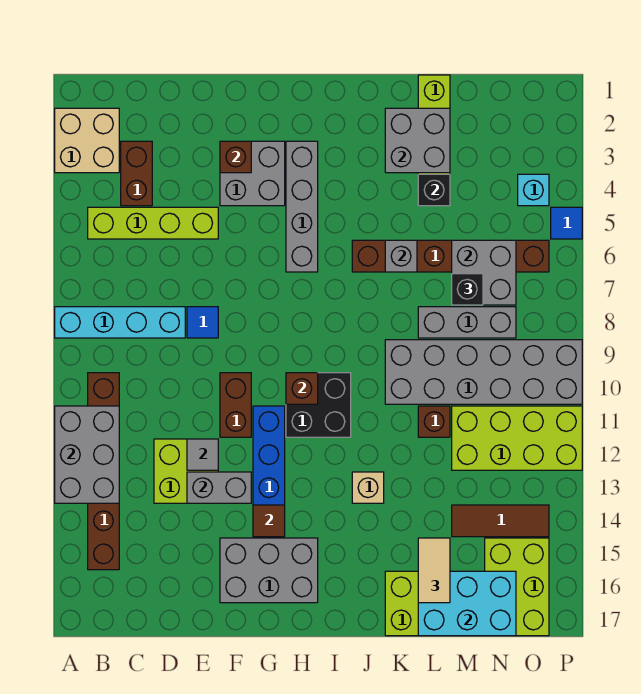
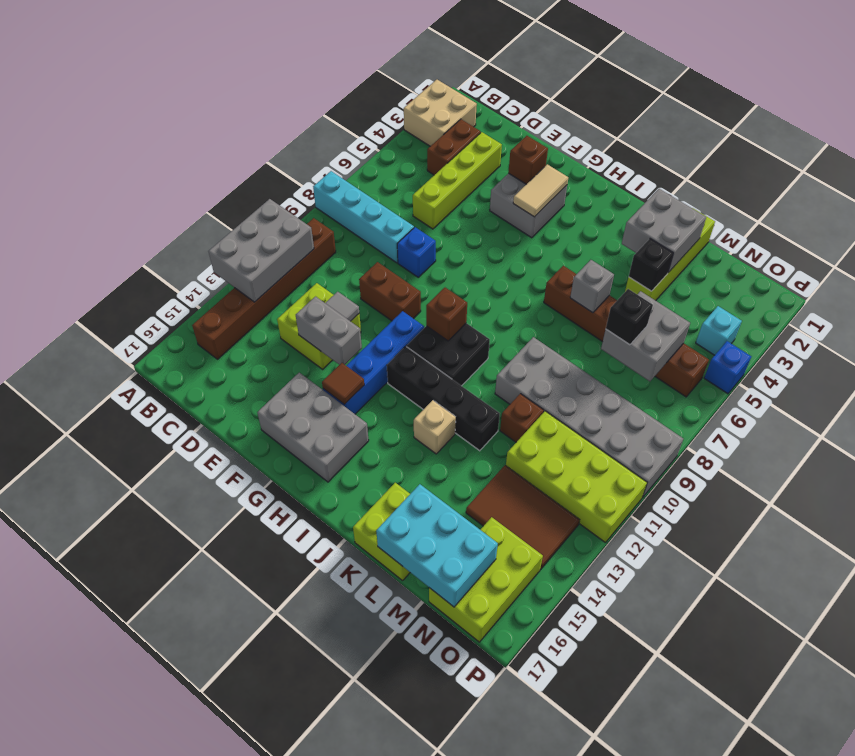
lime brick B5:E5 level 1 -> lime brick D3:D6 level 1
blue tile E8 level 1 -> blue brick E8 level 1
brown brick F10:F11 level 1 -> brown brick E10:F10 level 1
grey brick H3:H6 level 1 -> none
none -> black brick H12:K12 level 1
grey brick L8:N8 level 1 -> none
tan tile L15:L16 level 3 -> tan tile G3:G4 level 2
brown tile M14:O14 level 1 -> brown tile M13:O14 level 1
blue tile P5 level 1 -> blue brick P5 level 1

